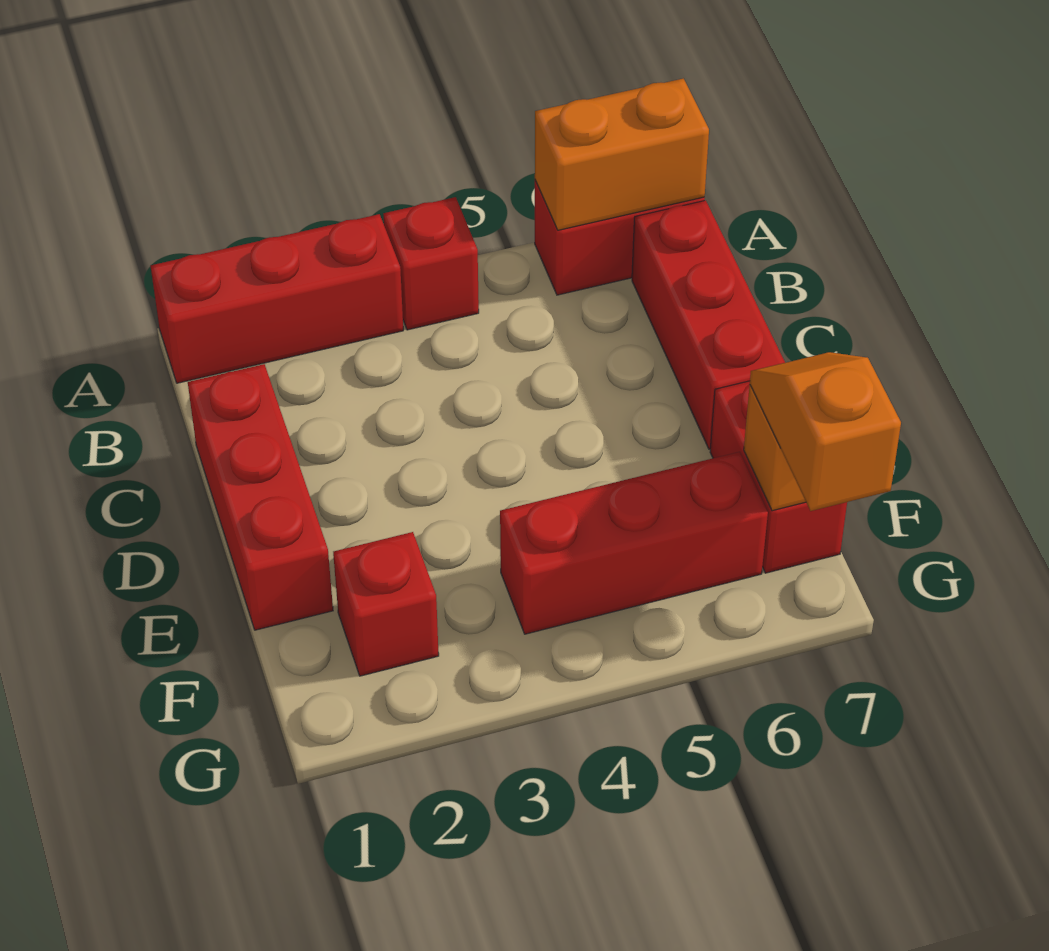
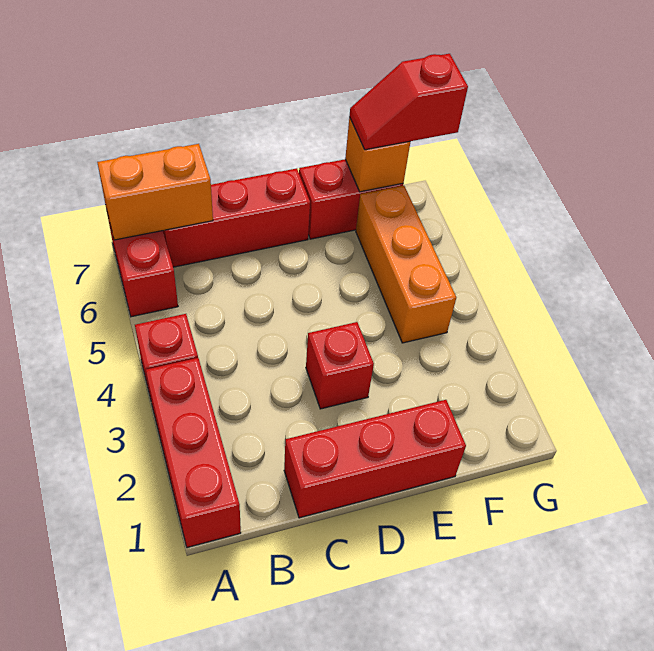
orange brick A6:A7 level 2 -> orange brick A7:B7 level 2
red brick F2 level 1 -> red brick D3 level 1
red brick F4:F6 level 1 -> orange brick F4:F6 level 1
orange slope F7:G7 level 3 top G -> red slope F7:G7 level 3 top G

